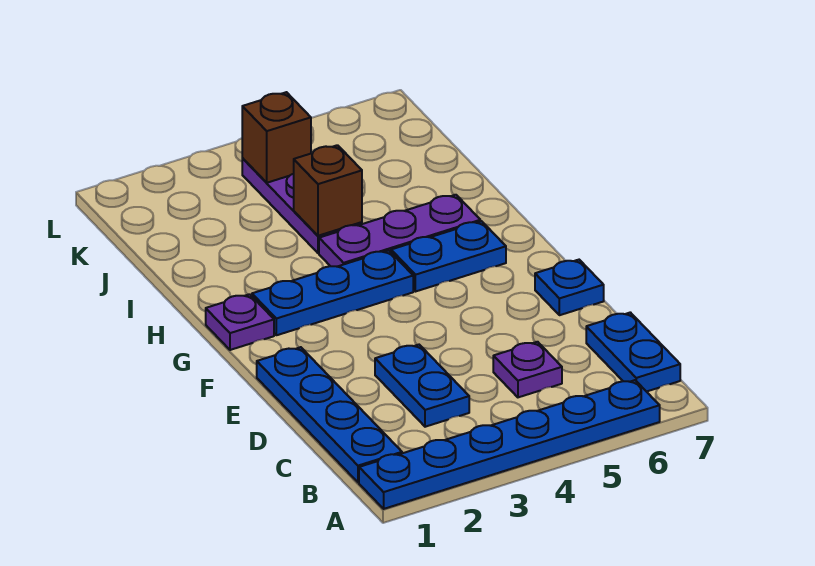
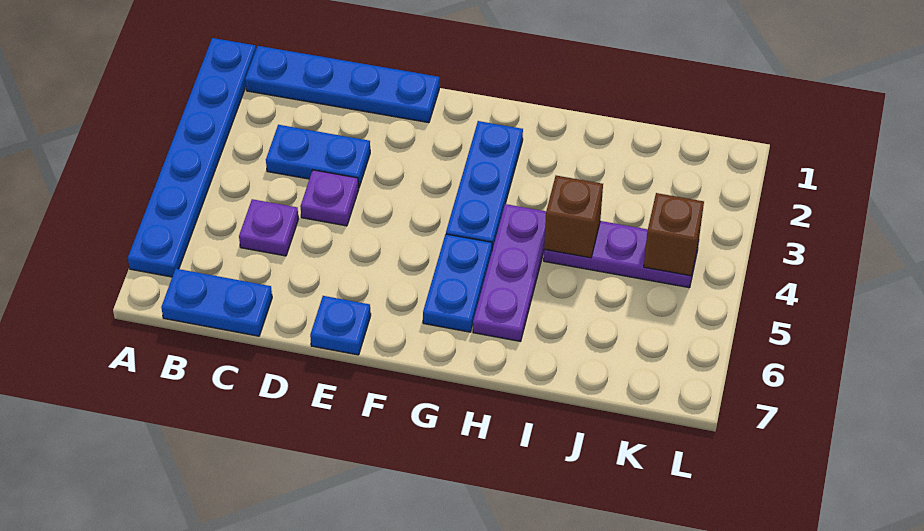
purple plate G1 level 1 -> purple plate D4 level 1

